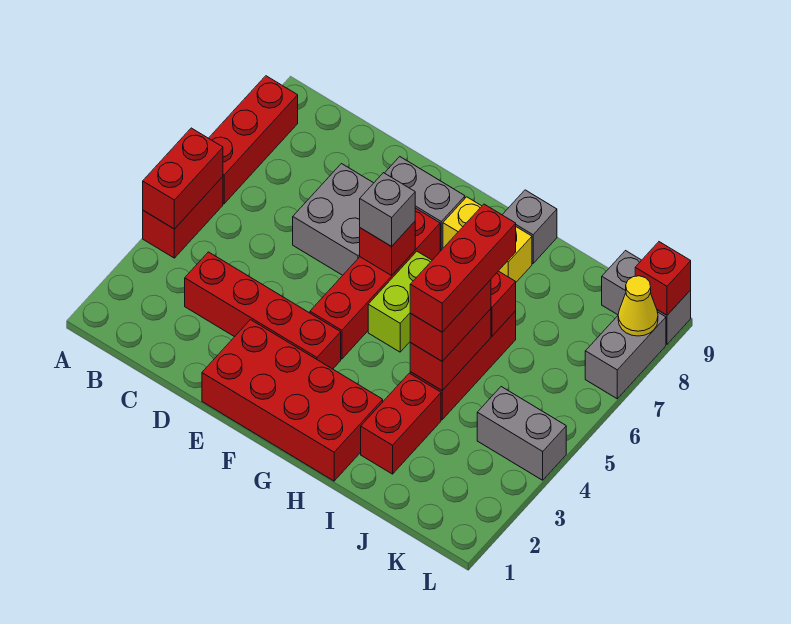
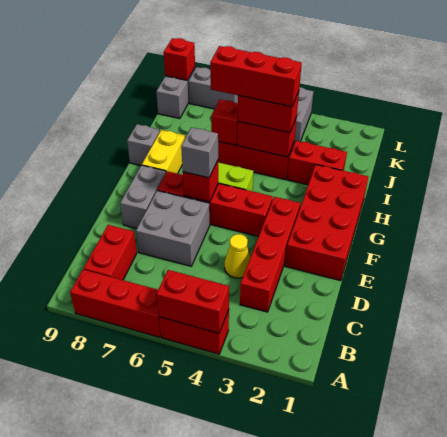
none -> red brick B8:C8 level 1
yellow cone L8 level 2 -> yellow cone D4 level 1

